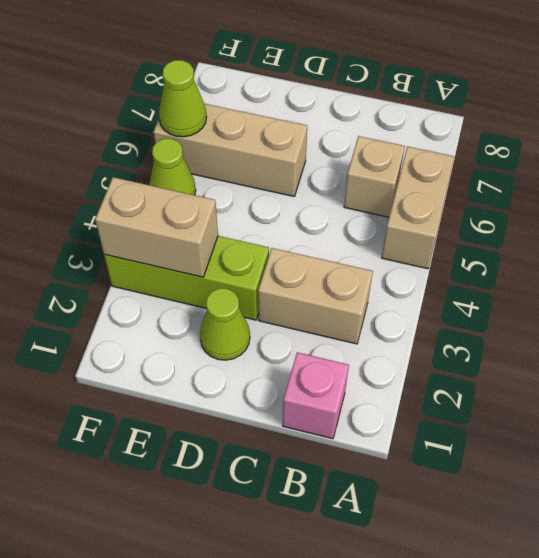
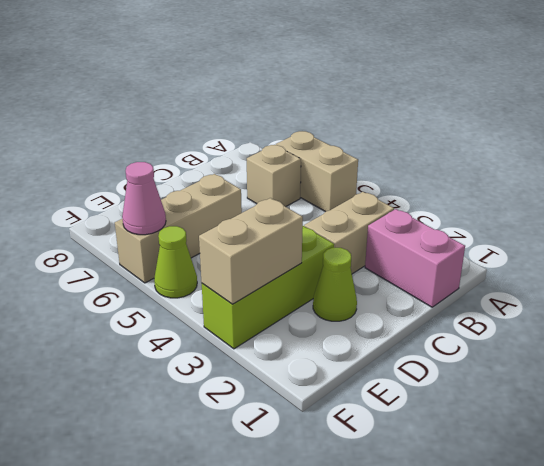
pink brick B1 level 1 -> pink brick B1:B2 level 1
lime cone F6 level 2 -> pink cone F6 level 2

